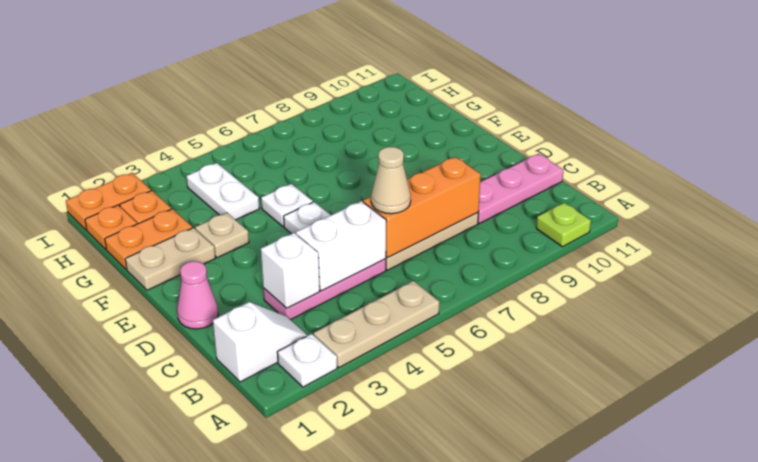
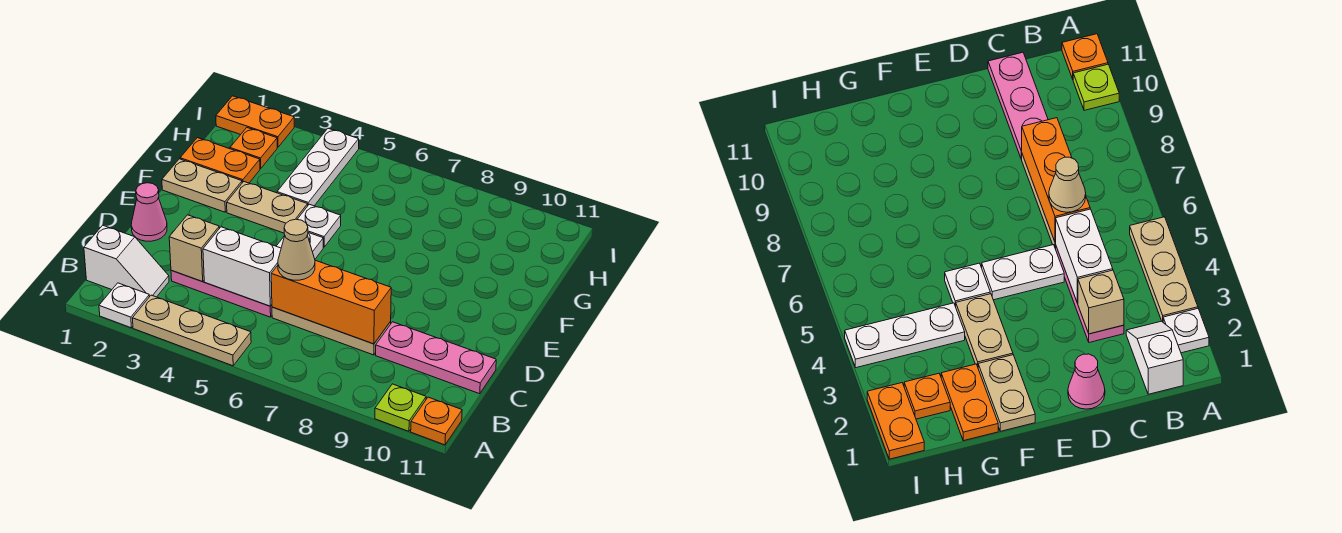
white brick C3 level 2 -> tan brick C3 level 2
tan plate F3 level 1 -> tan plate F3:F4 level 1
white plate G4:H4 level 1 -> white plate G4:I4 level 1
orange plate H1 level 1 -> orange plate A11 level 1

